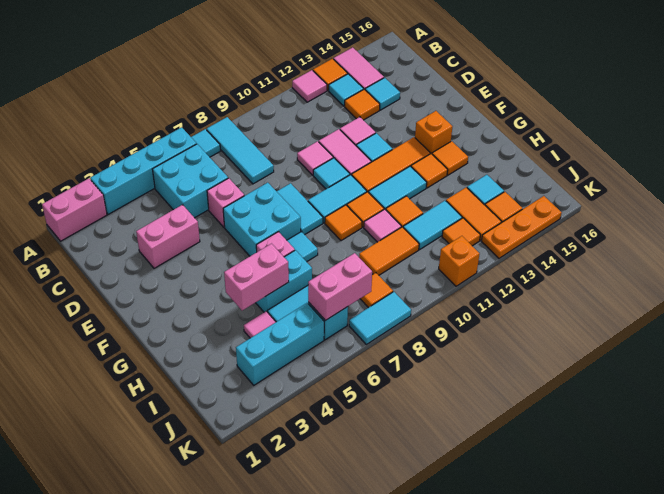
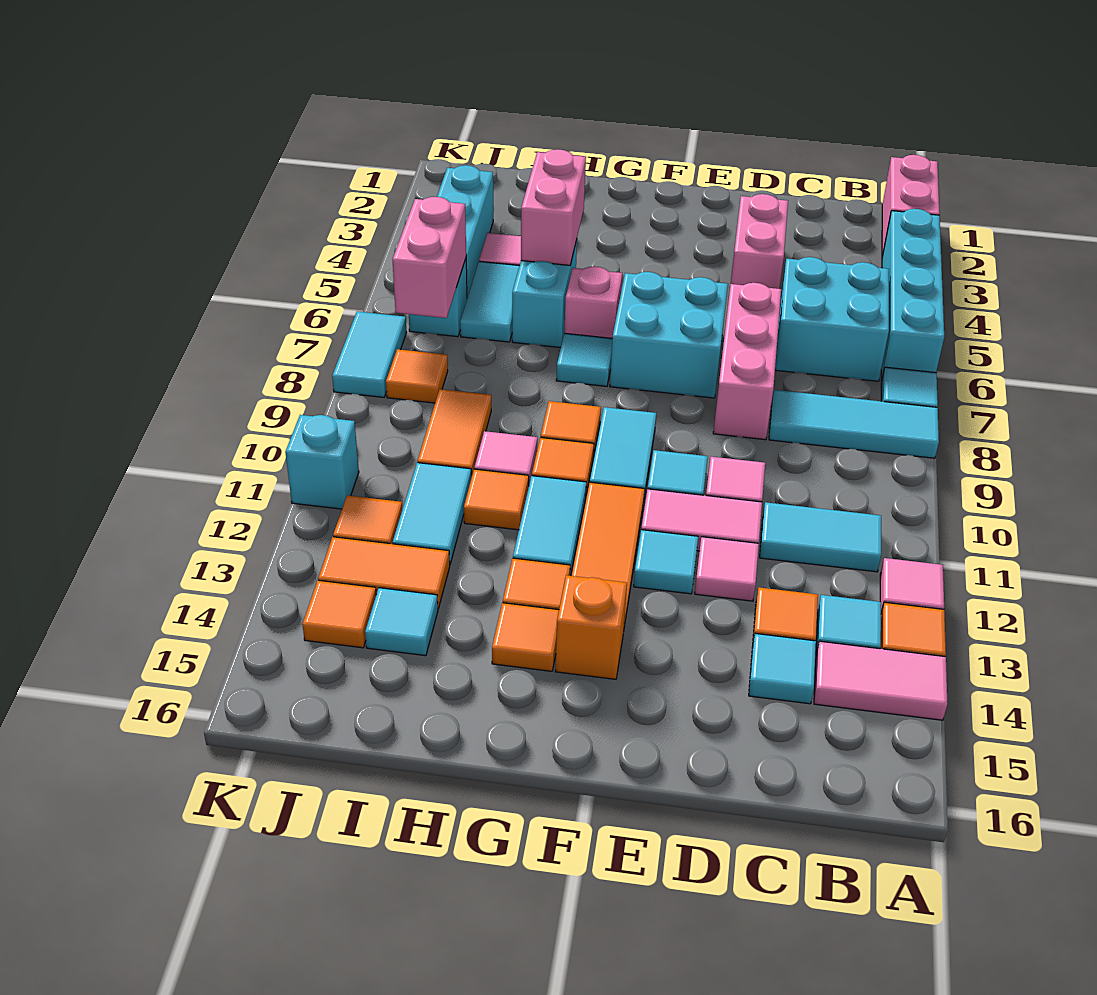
pink brick D6 level 1 -> pink brick D6:D8 level 1
cyan tile E8:F8 level 1 -> cyan tile B11:C11 level 1
orange brick K11 level 1 -> cyan brick K11 level 1
orange plate K13:K15 level 1 -> none

